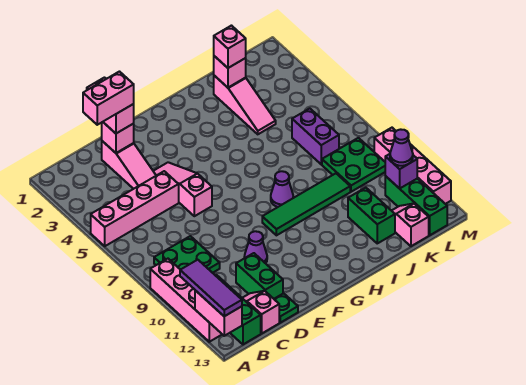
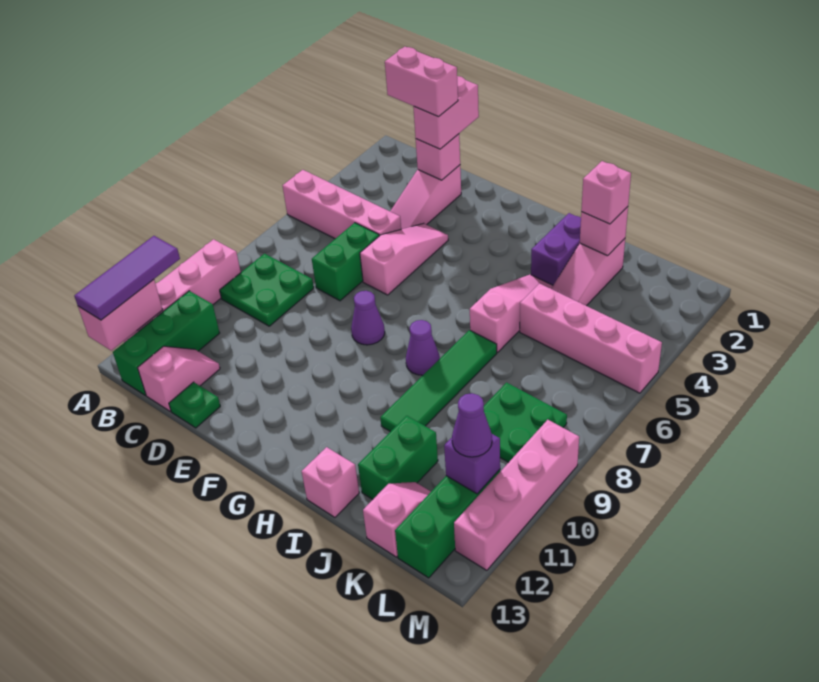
green brick D11:D12 level 1 -> green brick D6:D7 level 1
purple cone E10 level 1 -> purple cone F8 level 1
green tile G9:J9 level 1 -> green tile I7:I10 level 1
none -> pink slope I4:I6 level 1 top 6
none -> pink brick I13 level 1
none -> pink brick J5:M5 level 1
purple brick K6:K7 level 1 -> purple brick I2:I3 level 1

